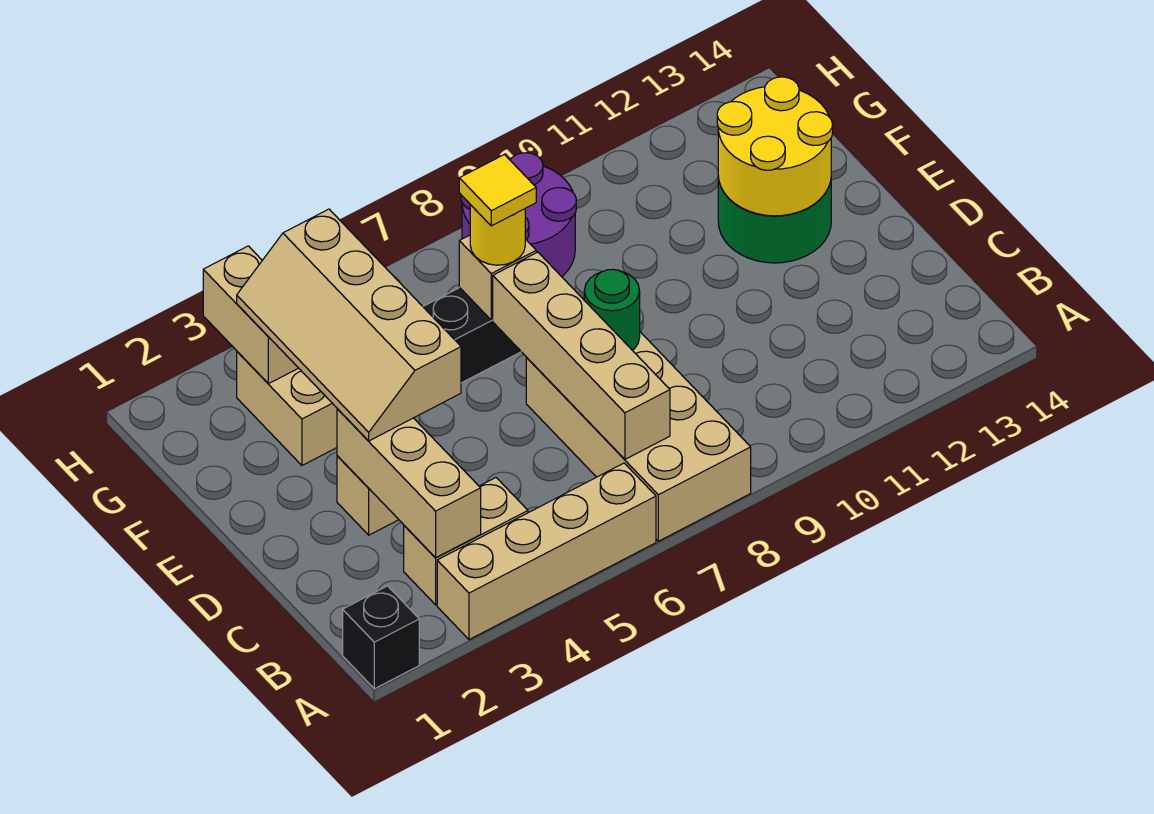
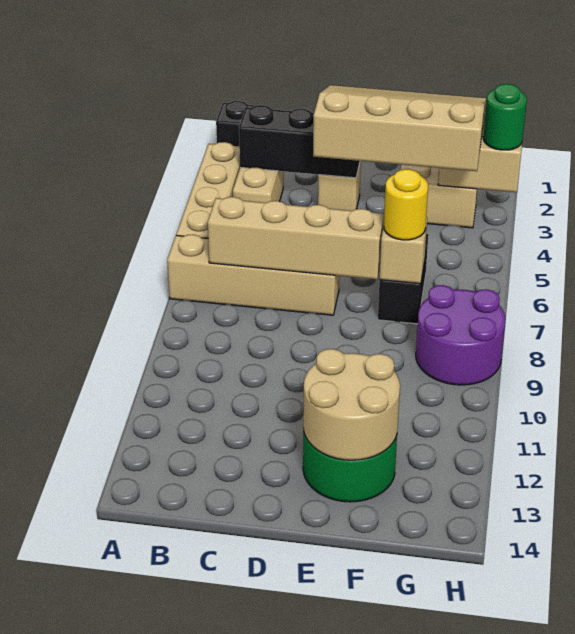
tan brick A7:D8 level 1 -> tan brick A7:D7 level 1
tan brick B3:D3 level 2 -> black brick B3:D3 level 2
tan slope D3:G4 level 3 top 4 -> tan slope D2:G4 level 3 top 4
green round brick D8 level 2 -> green round brick H3 level 3
yellow round brick E12:F13 level 2 -> tan round brick E12:F13 level 2
yellow tile F7 level 4 -> none

